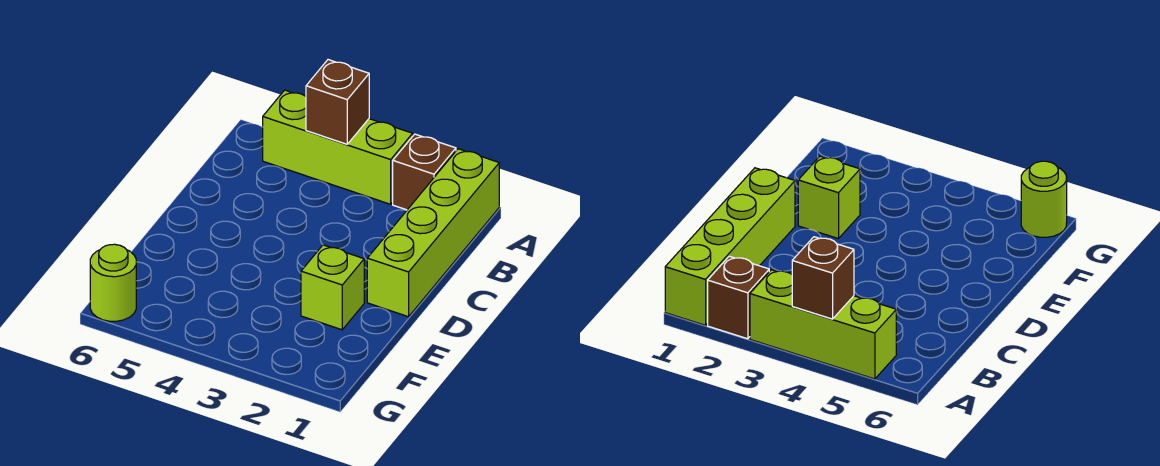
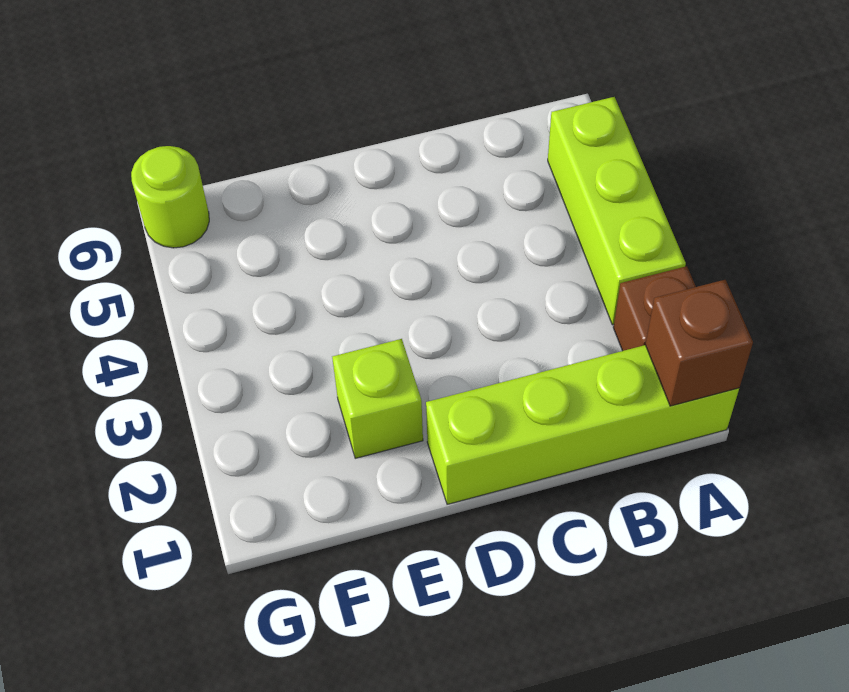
brown brick A4 level 2 -> brown brick A1 level 2

